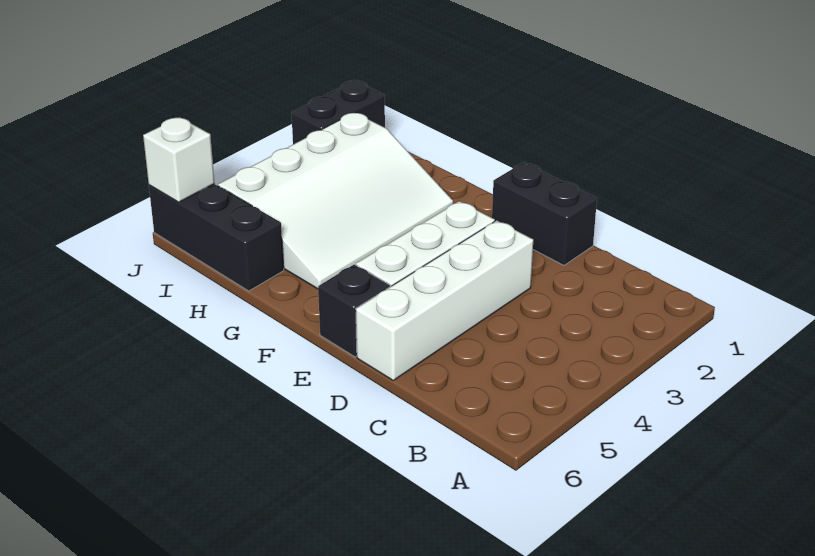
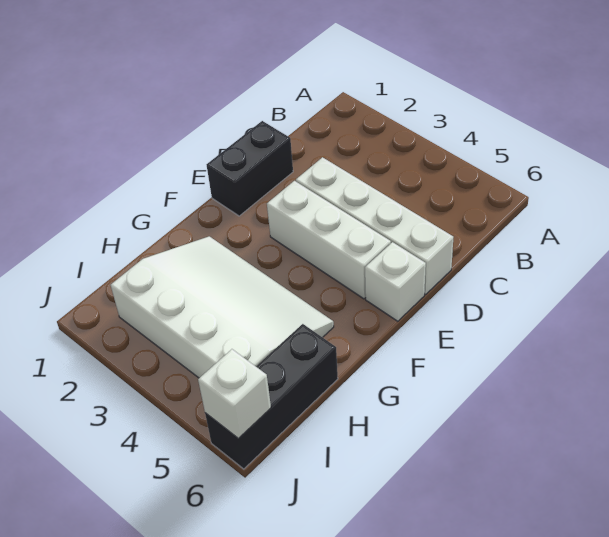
black brick E6 level 1 -> white brick E6 level 1
black brick J1:J2 level 1 -> none

